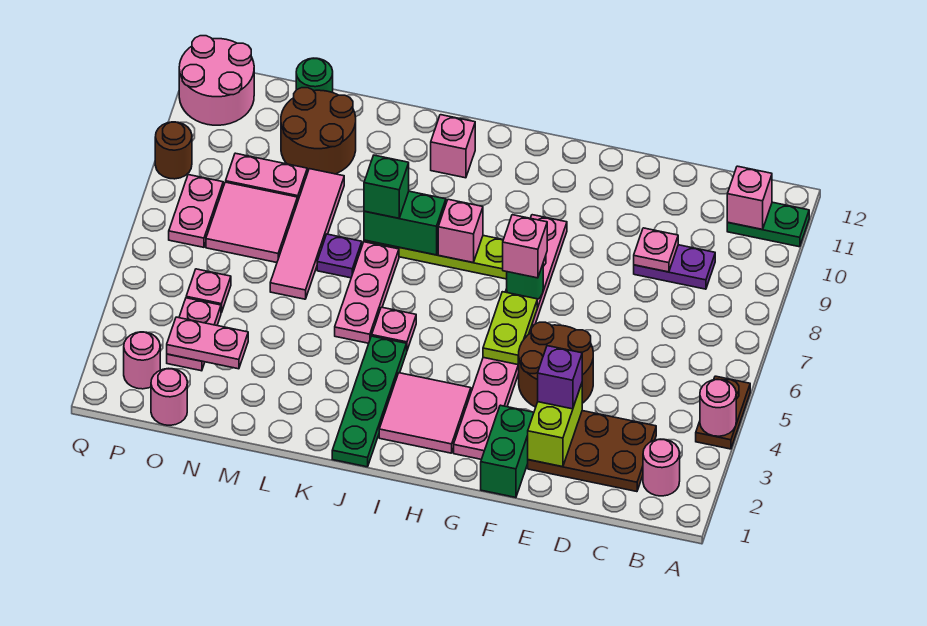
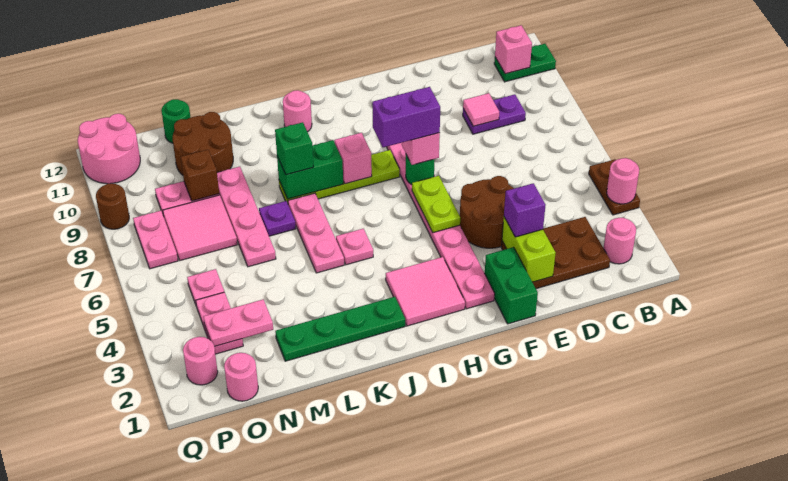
pink plate D9 level 2 -> pink tile D9 level 2
none -> purple brick G7:H7 level 4
green plate J1:J4 level 1 -> green plate J2:M2 level 1
pink brick J11 level 1 -> pink round brick J11 level 1
pink tile M6:M9 level 1 -> pink plate M6:M9 level 1
none -> brown brick N9 level 2

